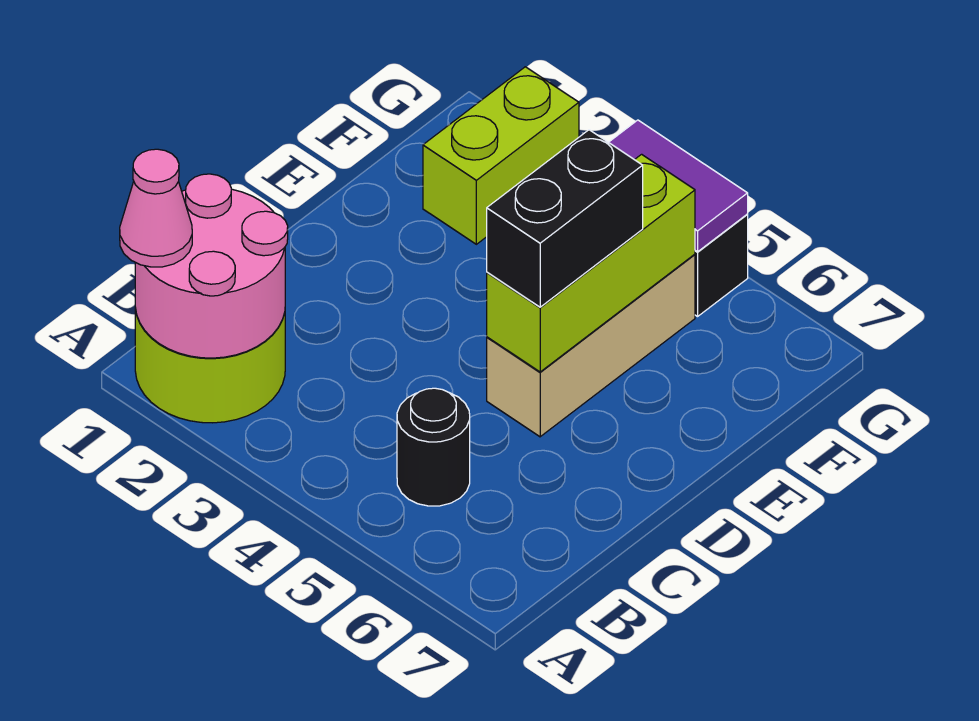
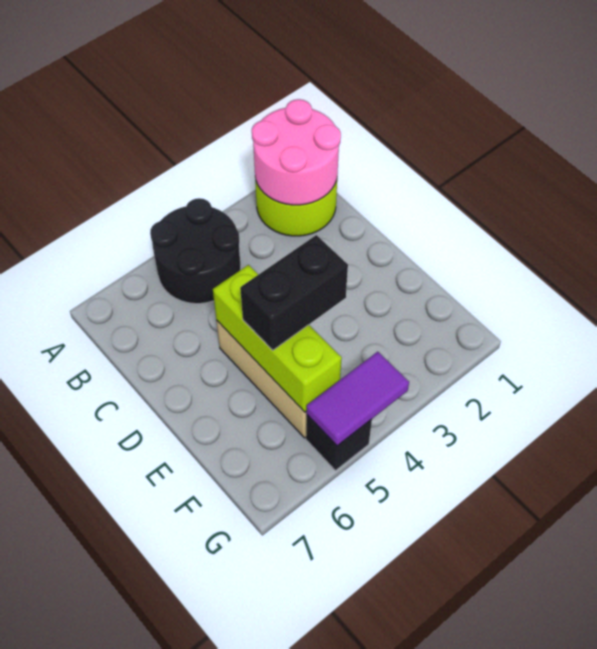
pink cone A1 level 3 -> none
black round brick B5 level 1 -> black round brick A4:B5 level 1
black brick D5:E5 level 3 -> black brick E4:E5 level 3
lime brick F2:G2 level 1 -> none

